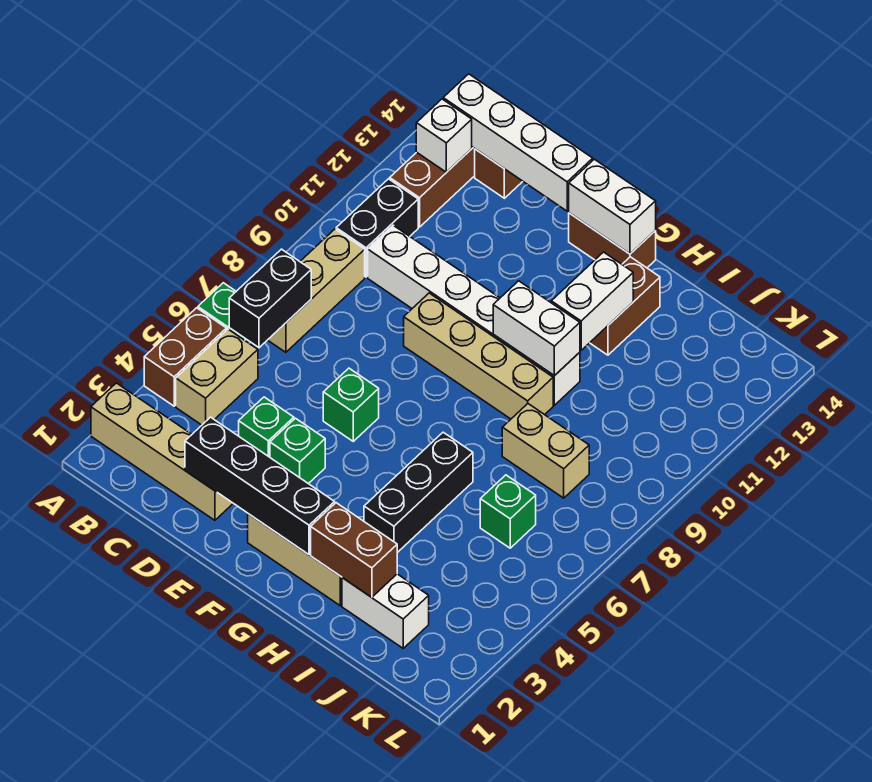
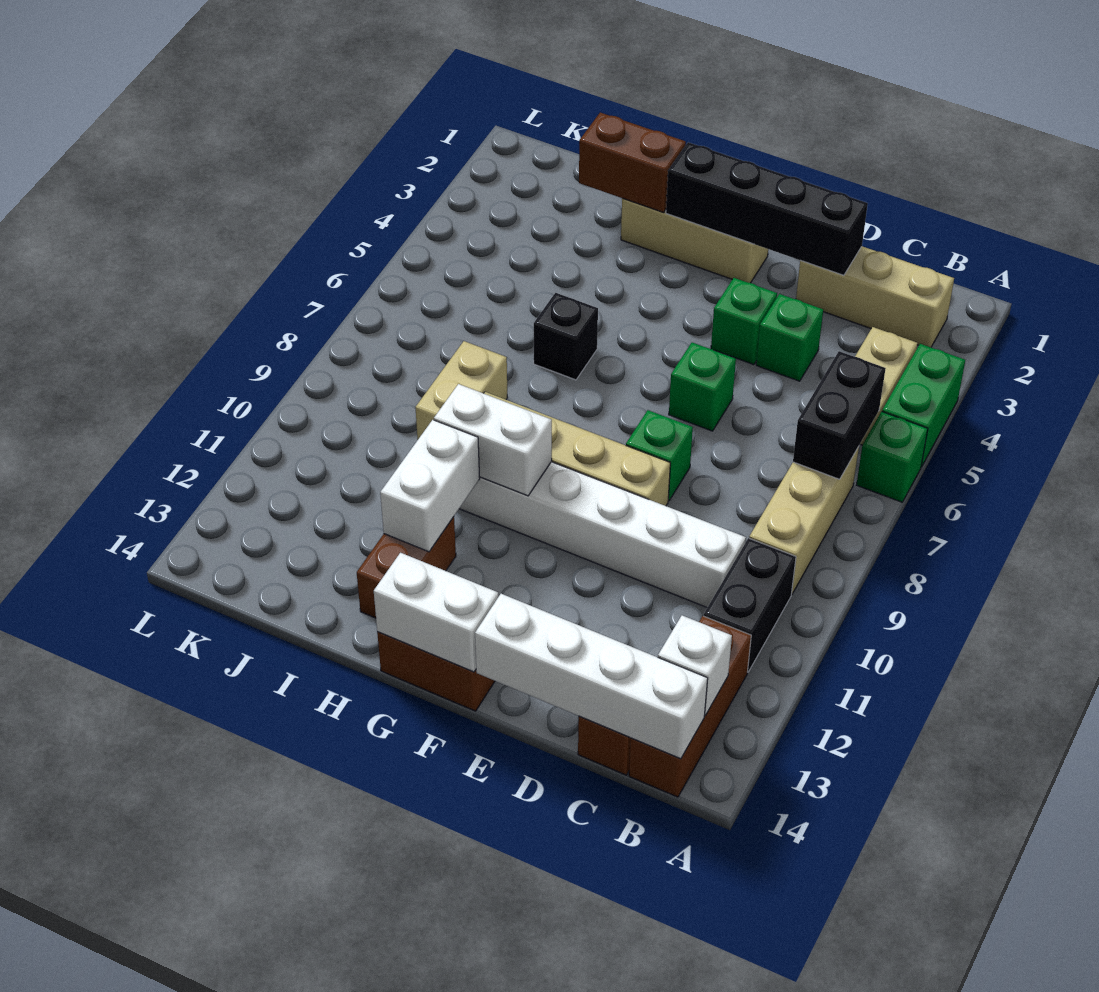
tan brick A2:D2 level 1 -> tan brick B2:D2 level 1
brown brick A4:A5 level 1 -> green brick A4:A5 level 1
black brick H4:H6 level 1 -> black brick H6 level 1
white brick I2:J2 level 1 -> none
tan brick I8:J8 level 1 -> tan brick I8:I9 level 1
green brick J6 level 1 -> green brick E8 level 1

